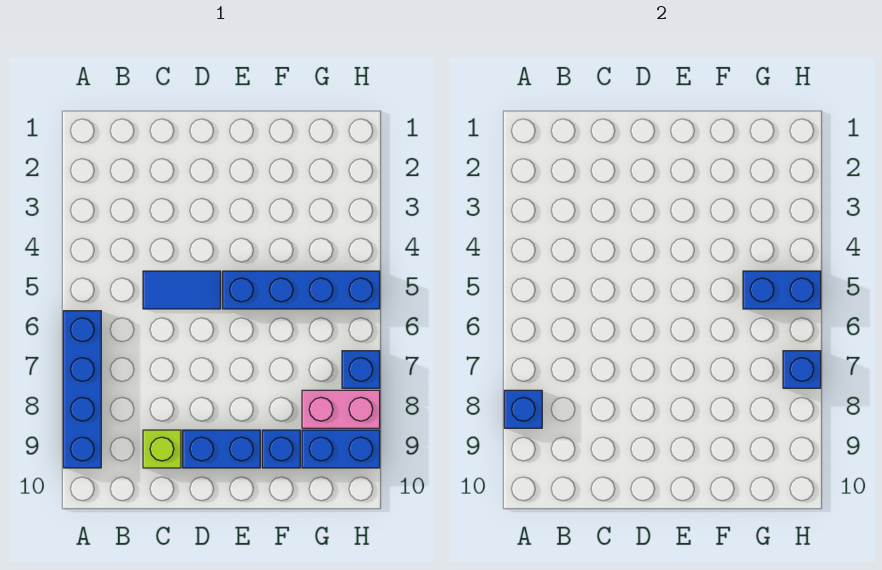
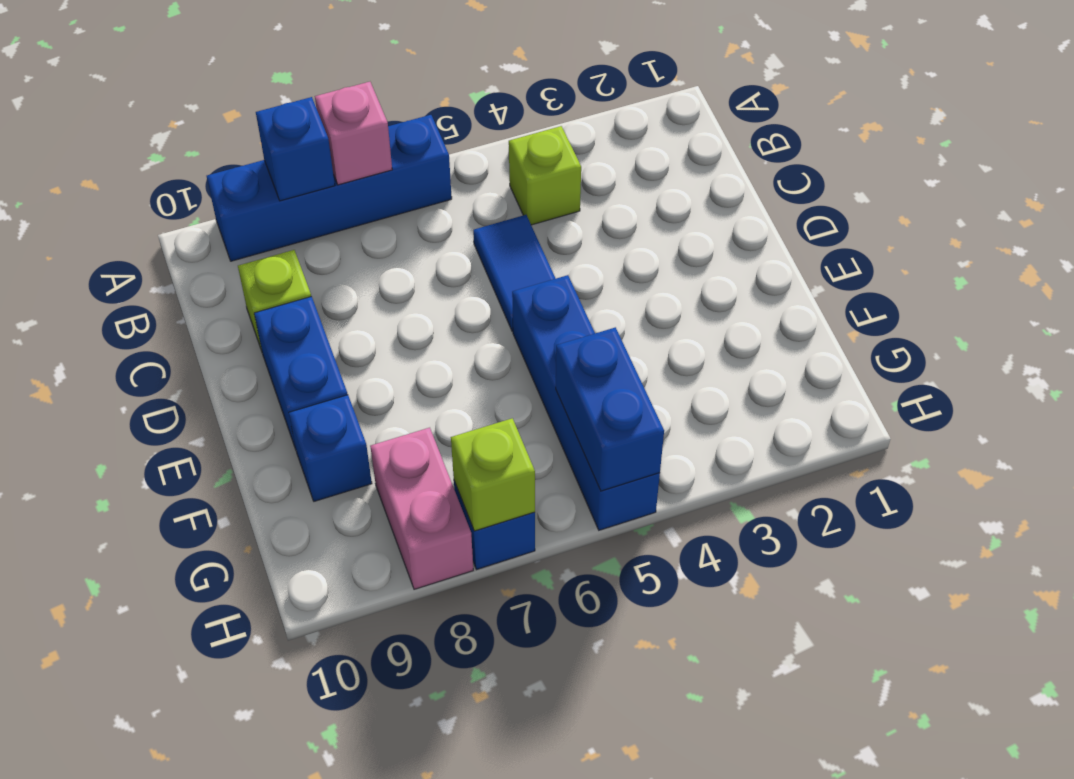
none -> pink brick A7 level 2
none -> lime brick B4 level 1
blue brick G9:H9 level 1 -> none
blue brick H7 level 2 -> lime brick H7 level 2

